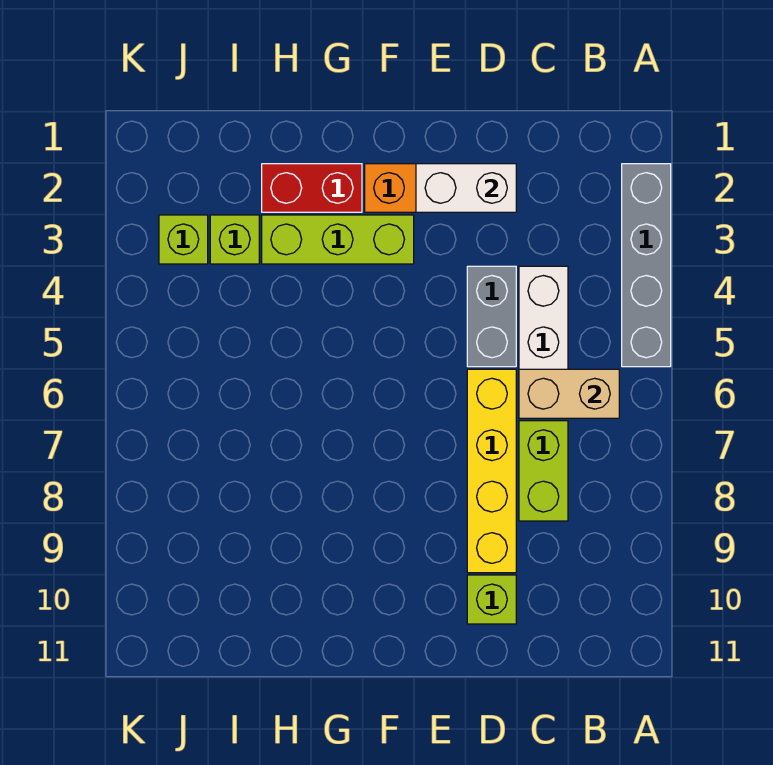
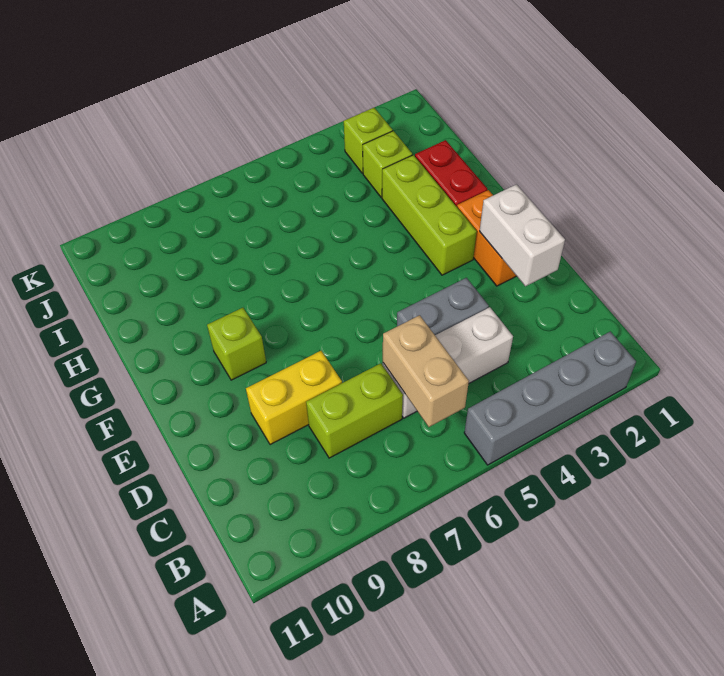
yellow brick D6:D9 level 1 -> yellow brick D8:D9 level 1
lime brick D10 level 1 -> lime brick F9 level 1

